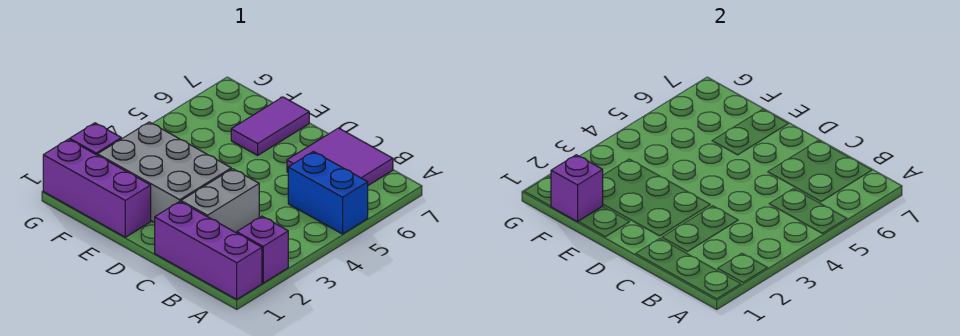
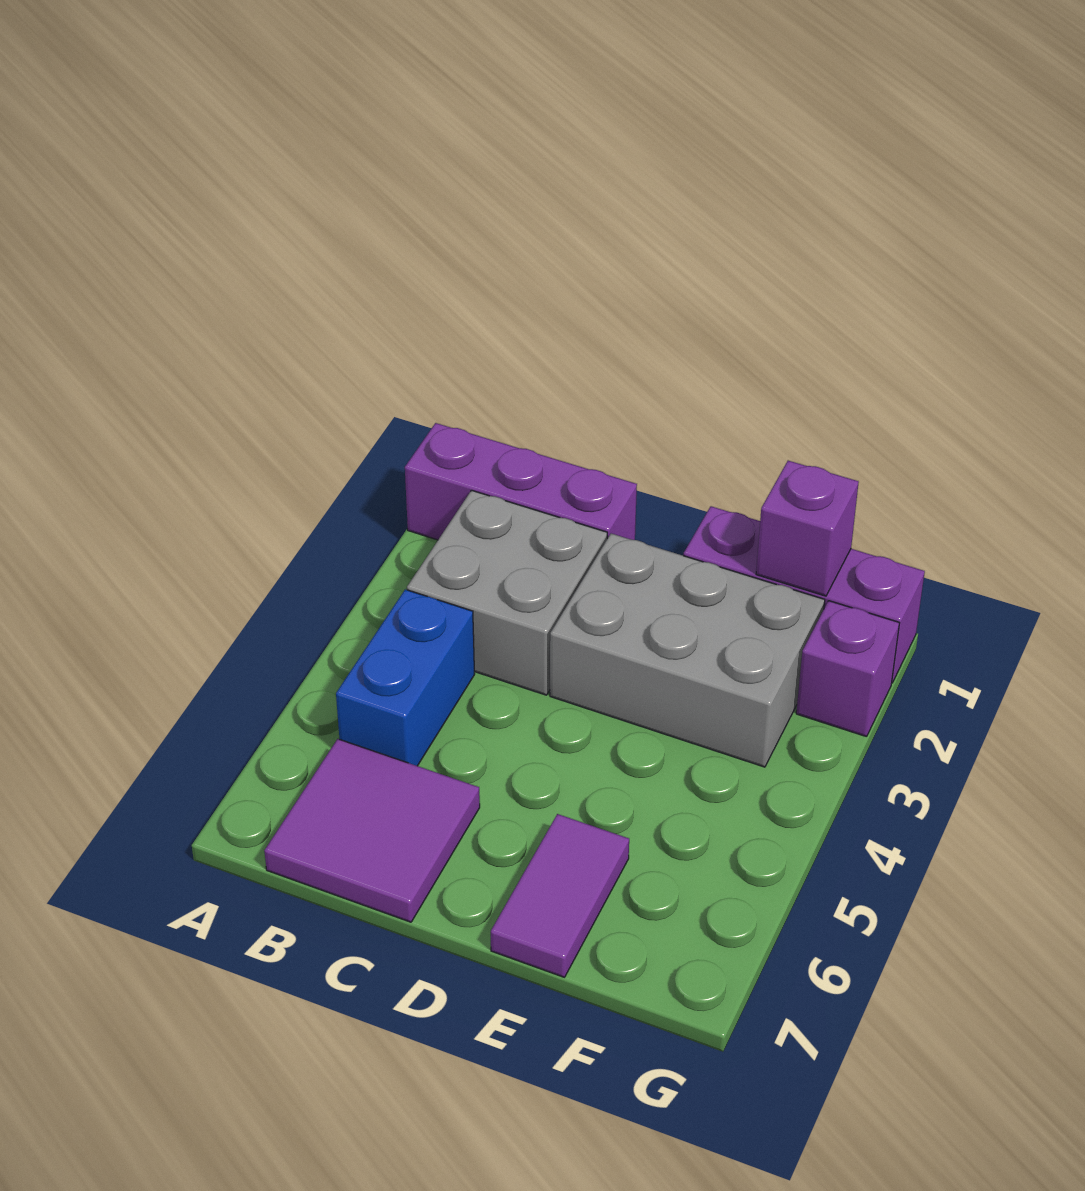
purple brick A2 level 1 -> none
blue brick A5:B5 level 1 -> blue brick B4:B5 level 1
grey brick C2:C3 level 1 -> grey brick B2:C3 level 1

